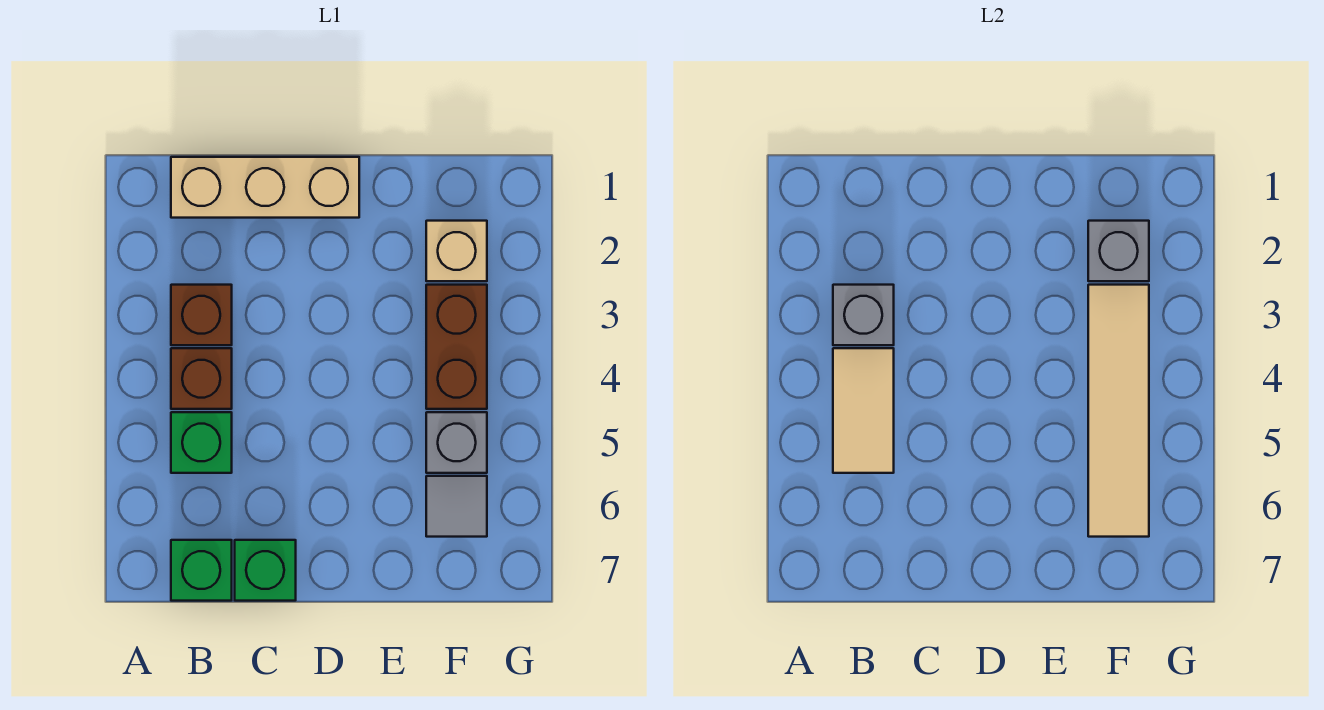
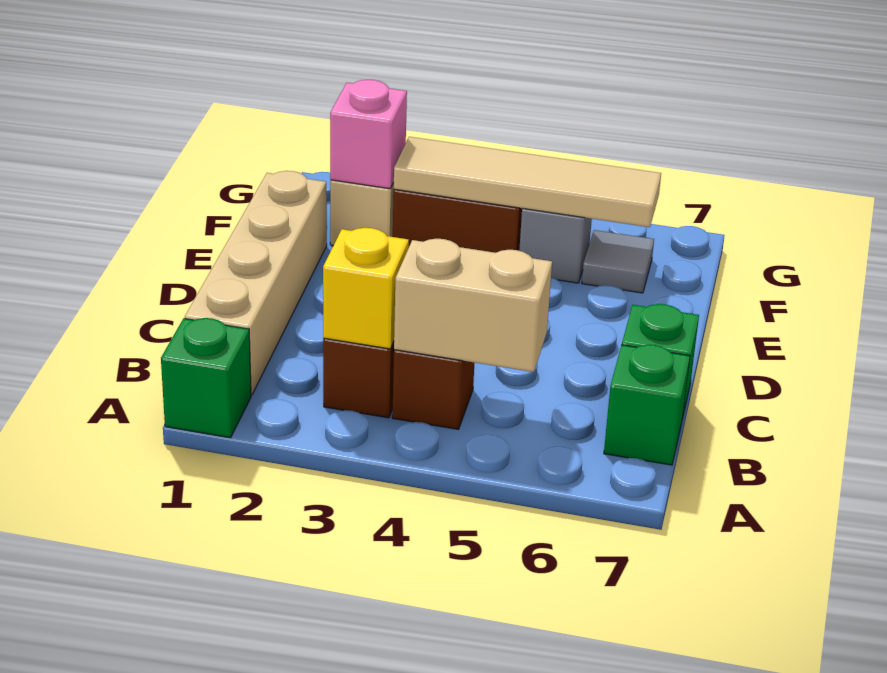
tan brick B1:D1 level 1 -> tan brick B1:E1 level 1
grey brick B3 level 2 -> yellow brick B3 level 2
tan tile B4:B5 level 2 -> tan brick B4:B5 level 2
green brick B5 level 1 -> green brick A1 level 1
grey brick F2 level 2 -> pink brick F2 level 2

